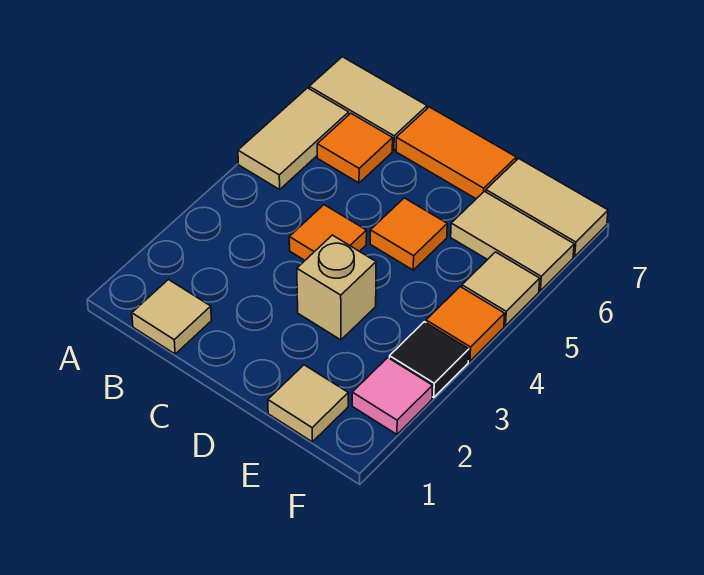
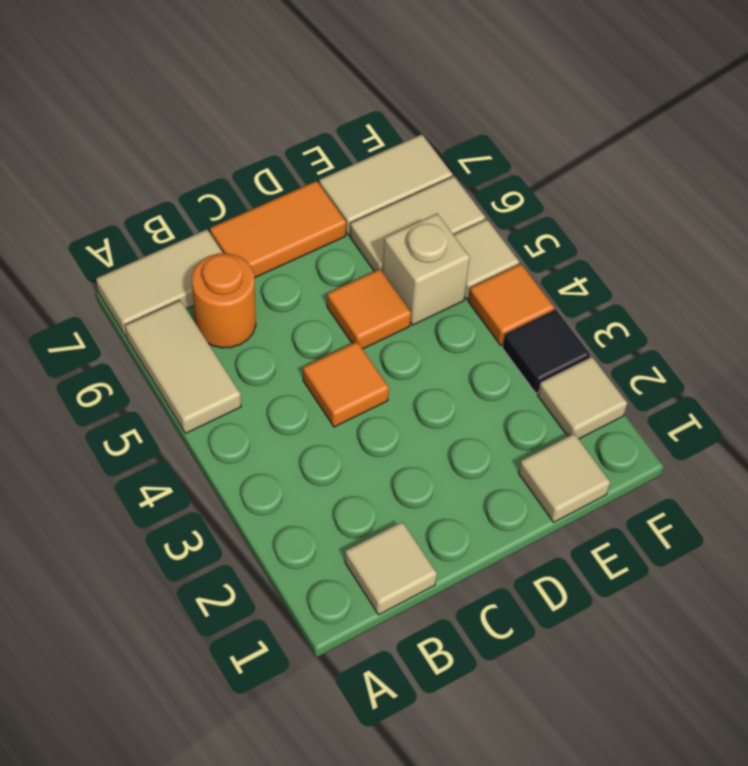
orange tile B6 level 1 -> orange round brick B6 level 1
tan brick D3 level 1 -> tan brick E5 level 1
pink tile F2 level 1 -> tan tile F2 level 1

